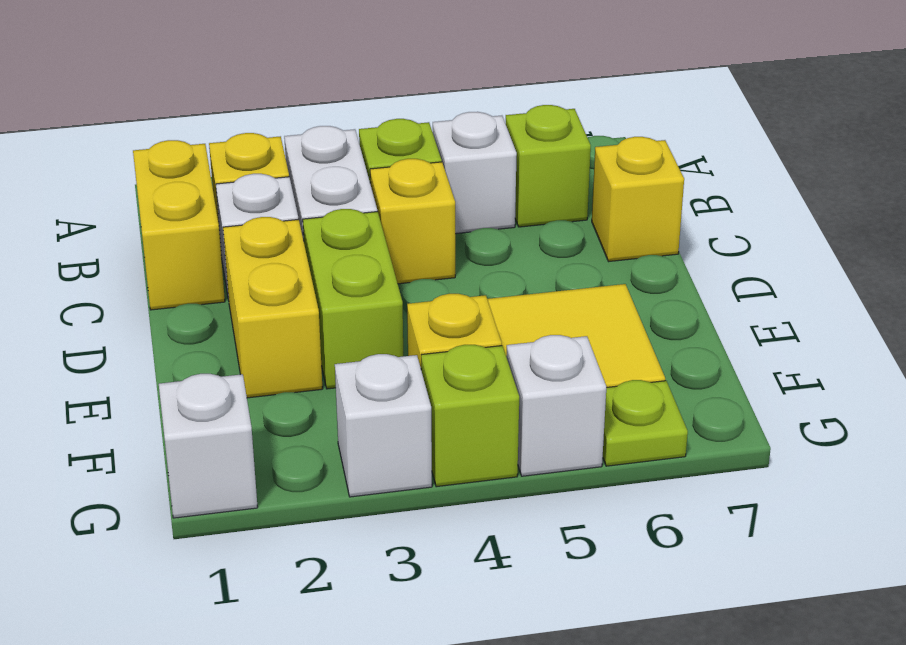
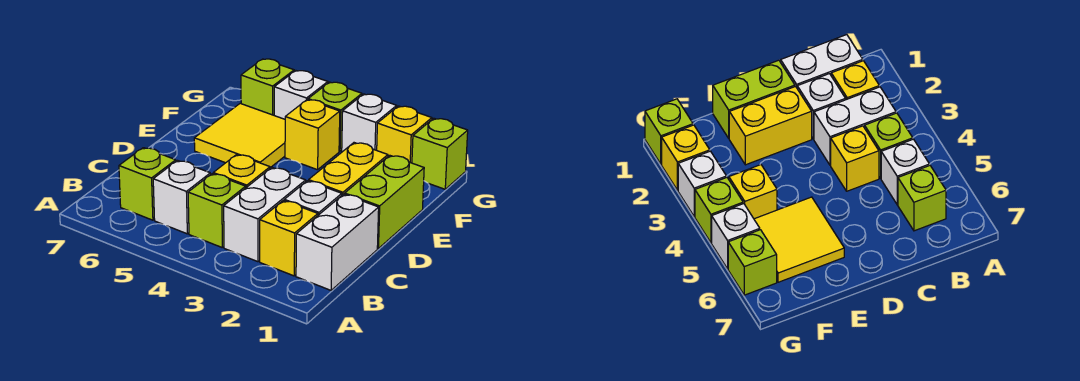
yellow brick B1:C1 level 1 -> white brick B1:C1 level 1
yellow brick C7 level 1 -> yellow brick G2 level 1
lime brick D3:E3 level 1 -> lime brick D1:E1 level 1
white brick G1 level 1 -> lime brick G1 level 1
lime plate G6 level 1 -> lime brick G6 level 1

